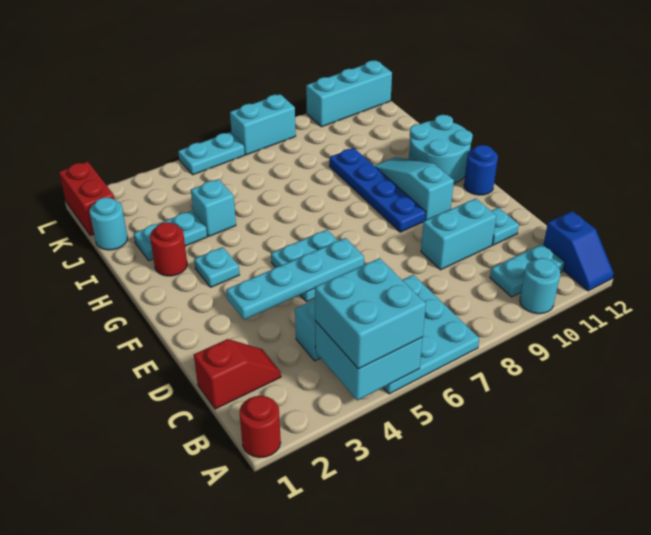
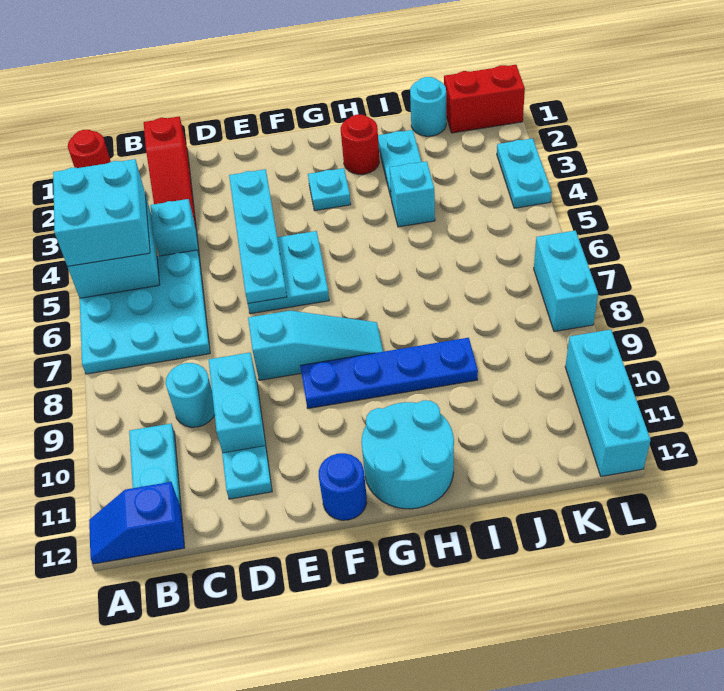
cyan round brick A10 level 1 -> cyan round brick C9 level 1
red slope C1:C2 level 1 top 1 -> red slope C1:C3 level 1 top 1
cyan slope F10:H10 level 1 top F -> cyan slope E8:G8 level 1 top E
cyan plate L5:L6 level 1 -> cyan plate L3:L4 level 1

